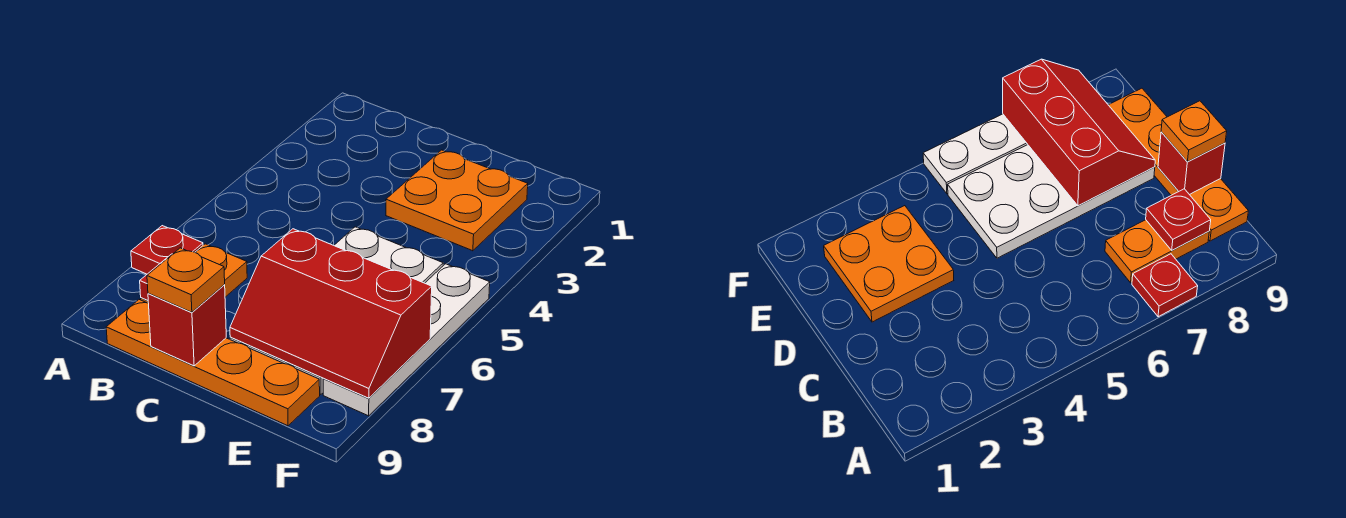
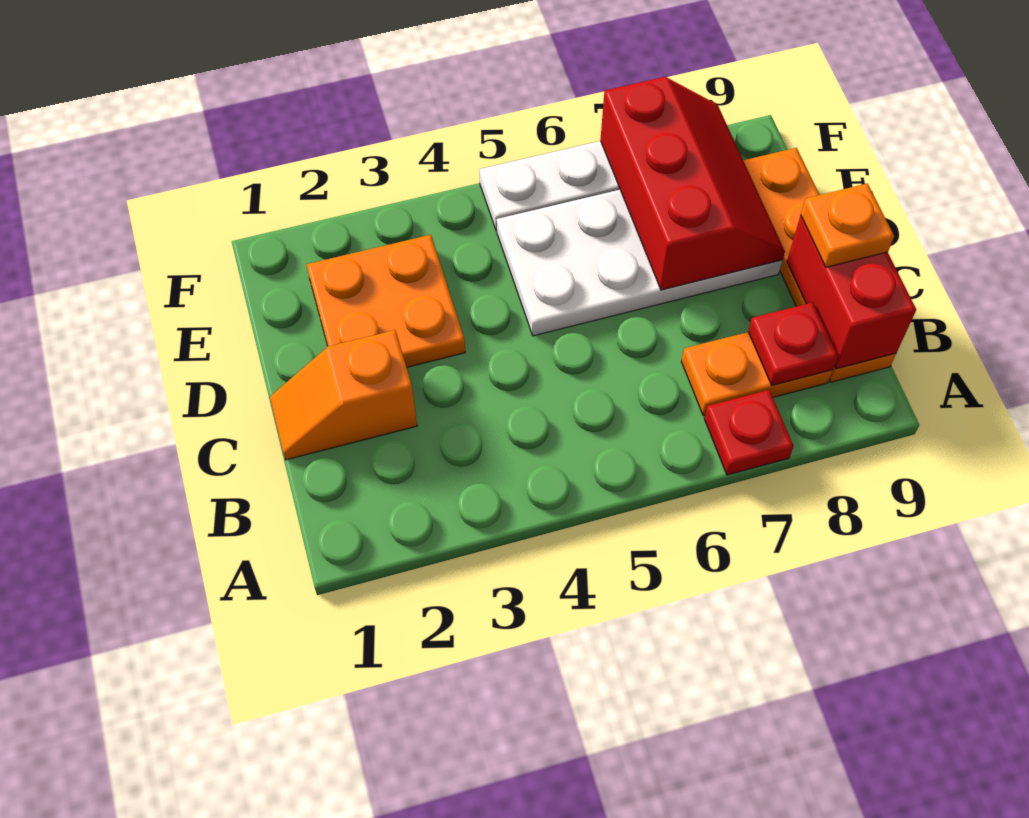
none -> orange slope C1:C2 level 1 top 2
red brick C9 level 2 -> red brick B9:C9 level 2

